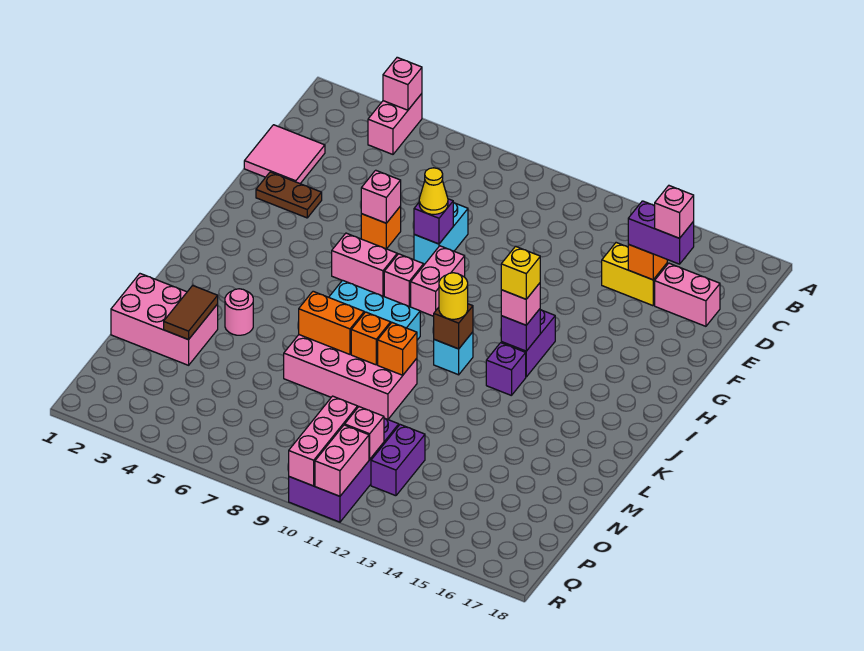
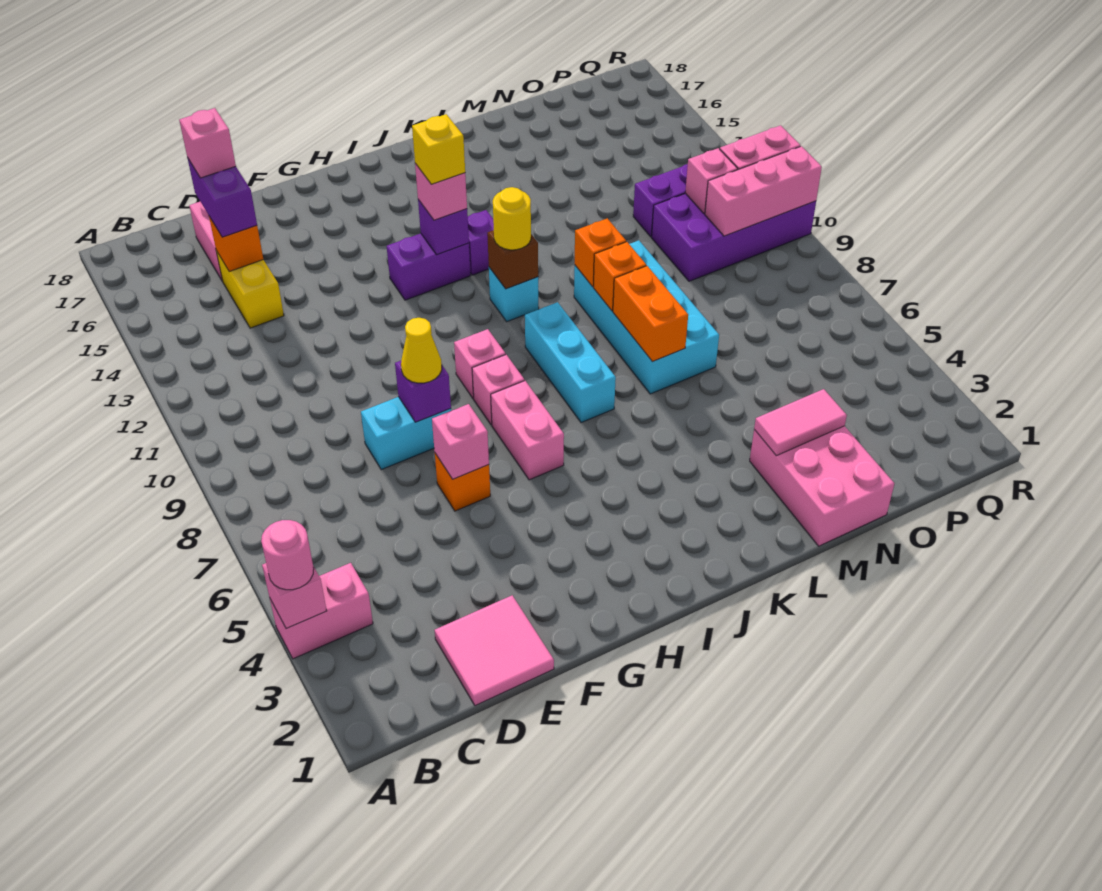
brown plate F2:F3 level 1 -> none
pink brick G9:H9 level 1 -> pink brick H9 level 1
pink round brick L4 level 1 -> pink round brick A4 level 3
pink brick L7:M10 level 1 -> cyan brick L7:M10 level 1
brown tile M3:N3 level 2 -> pink tile M3:N3 level 2

